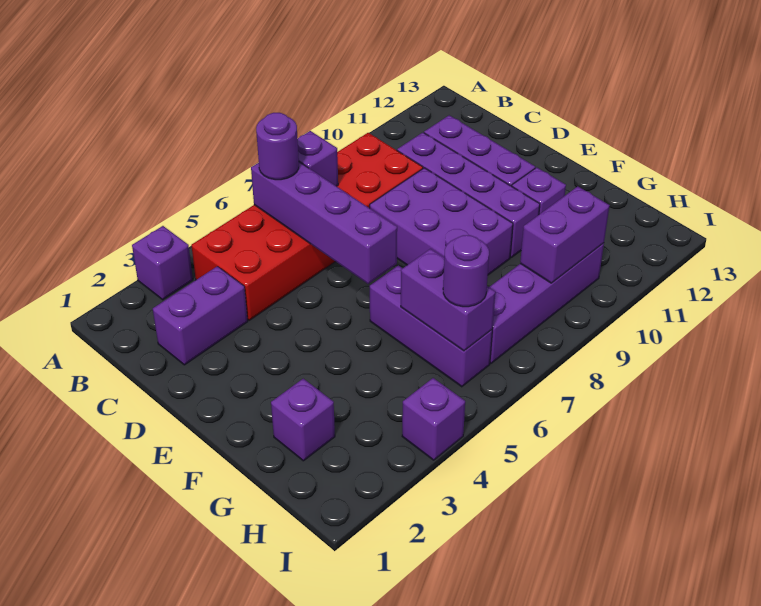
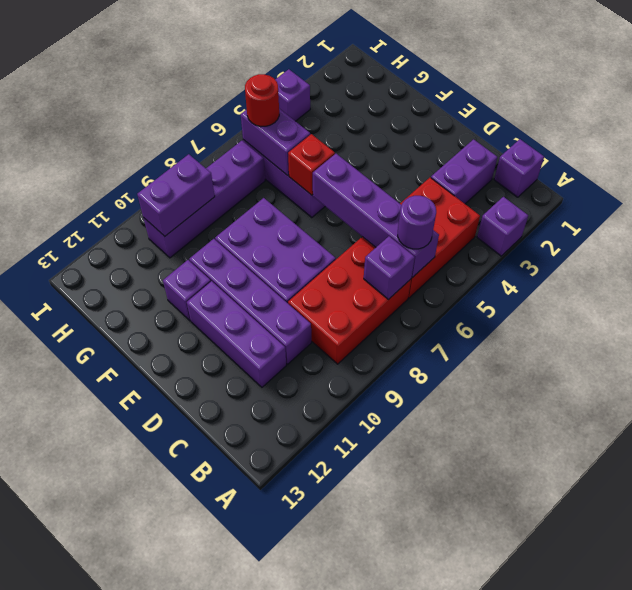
none -> red brick F6 level 2
purple brick G2 level 1 -> purple brick B1 level 1
purple round brick H6 level 3 -> red round brick H6 level 3

